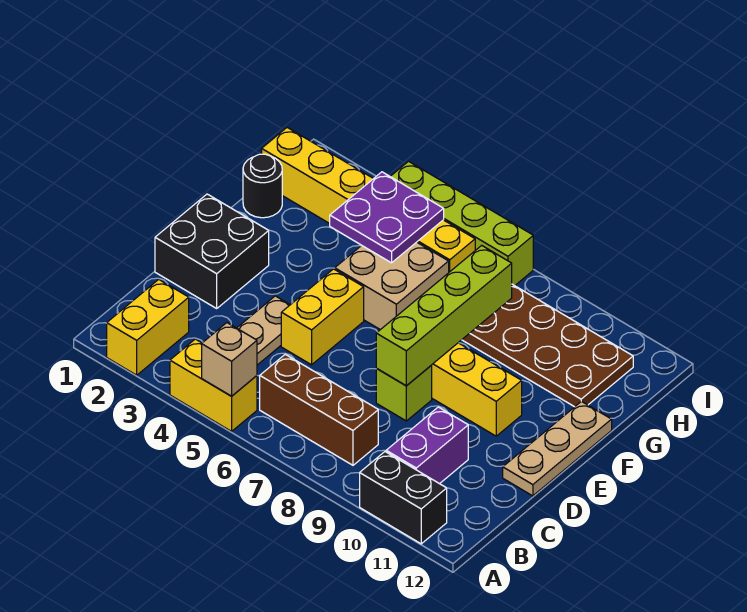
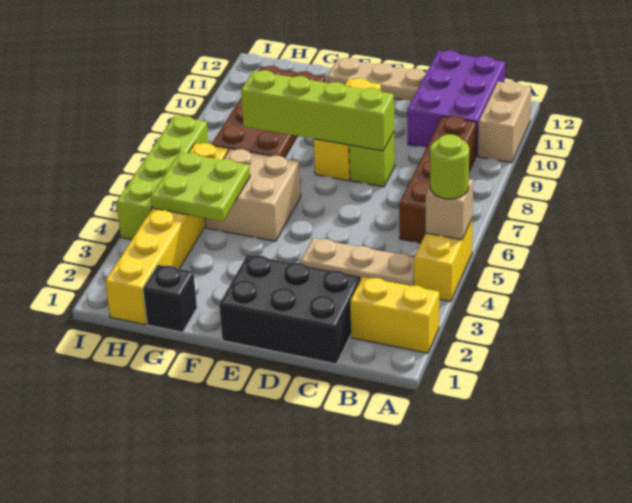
none -> lime round brick A5 level 3
black brick A10:A11 level 1 -> tan brick A10:A11 level 1
brown brick B6:B8 level 1 -> brown brick B6:B9 level 1
purple brick B10:C10 level 1 -> purple brick B10:C12 level 1
black brick D1:E2 level 1 -> black brick C1:E2 level 1
yellow brick D5:E5 level 1 -> none
black round brick G1 level 1 -> black brick G1 level 1
purple plate G4:H5 level 2 -> lime plate G4:H5 level 2

